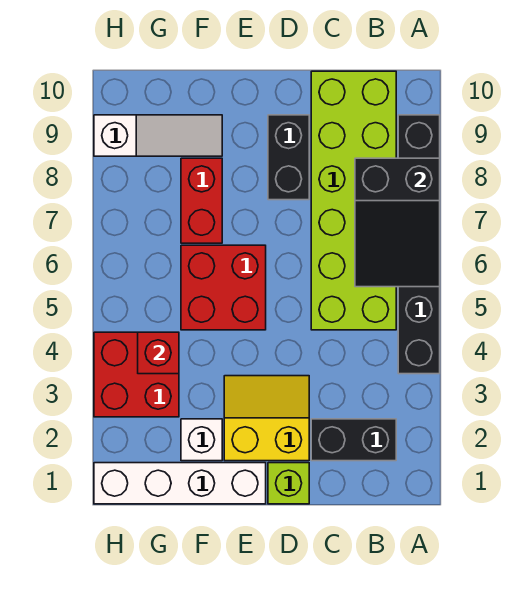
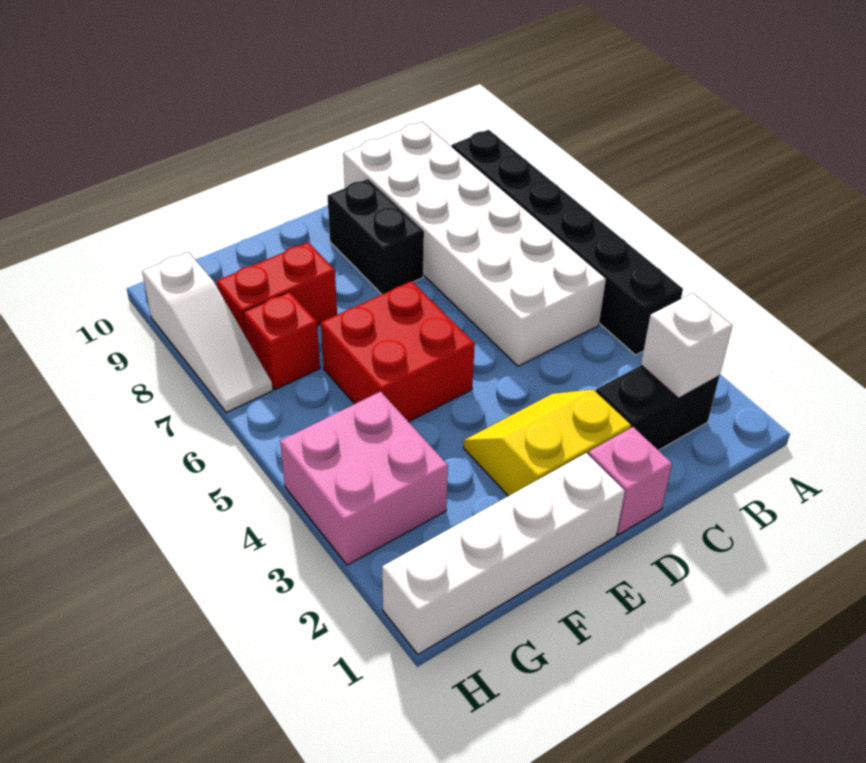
black slope A6:B8 level 2 top 8 -> none
lime brick B5:C10 level 1 -> white brick B5:C10 level 1
lime brick D1 level 1 -> pink brick D1 level 1
white brick F2 level 1 -> white brick B2 level 2
red brick F7:F8 level 1 -> red brick F8:G8 level 1
white slope F9:H9 level 1 top H -> white slope H7:H9 level 1 top 9
red brick G3:H4 level 1 -> pink brick G3:H4 level 1
red brick G4 level 2 -> red brick G7 level 1

